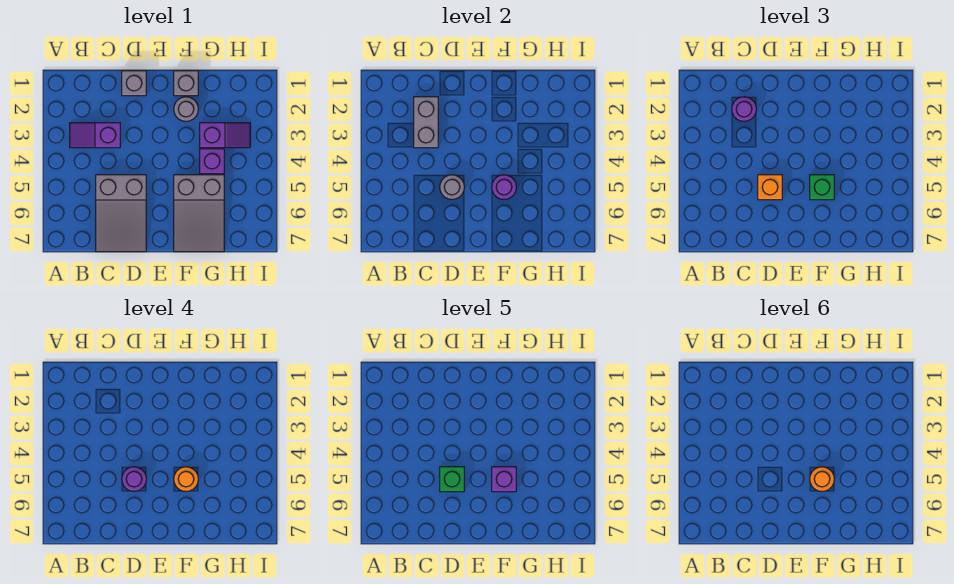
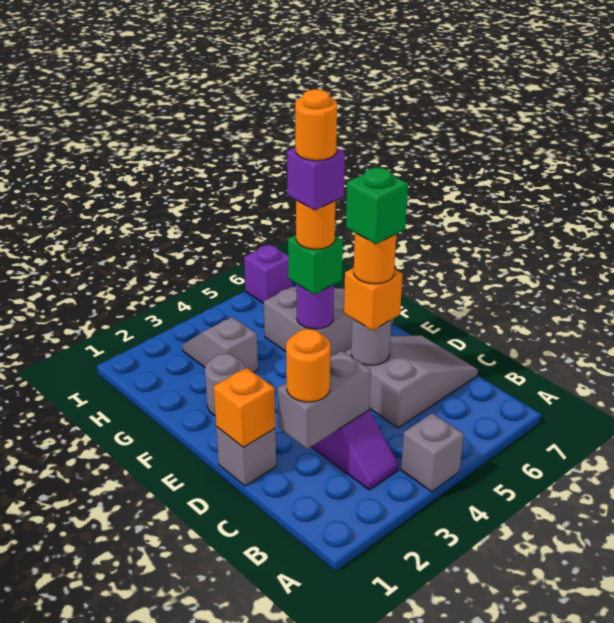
purple round brick C2 level 3 -> orange round brick C2 level 3
none -> orange brick D1 level 2
purple round brick D5 level 4 -> orange round brick D5 level 4
grey brick F1 level 1 -> grey brick A4 level 1
purple slope G3:H3 level 1 top G -> grey slope G3:H3 level 1 top G
purple brick G4 level 1 -> purple brick I6 level 1

